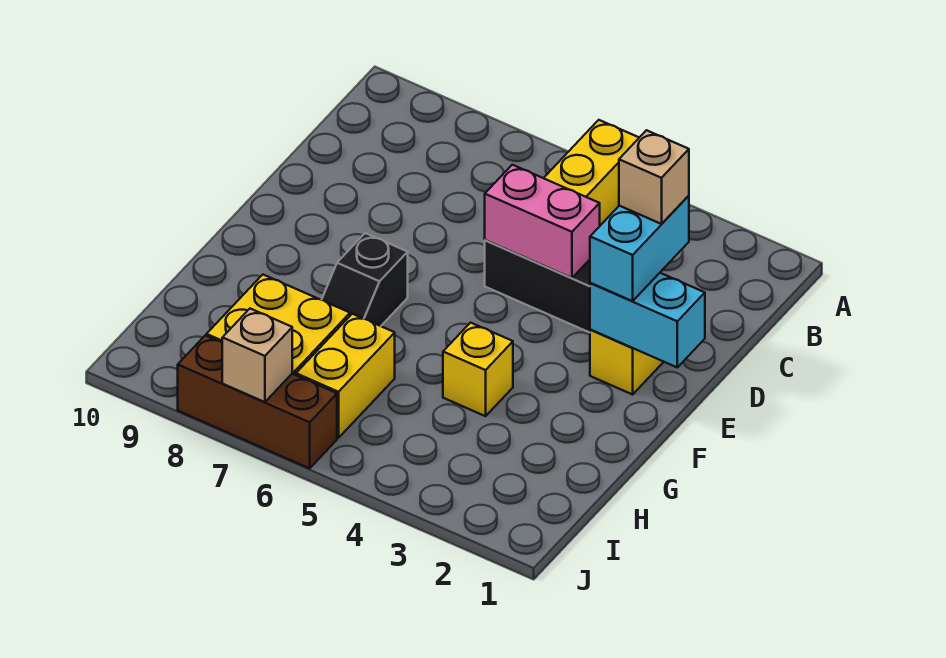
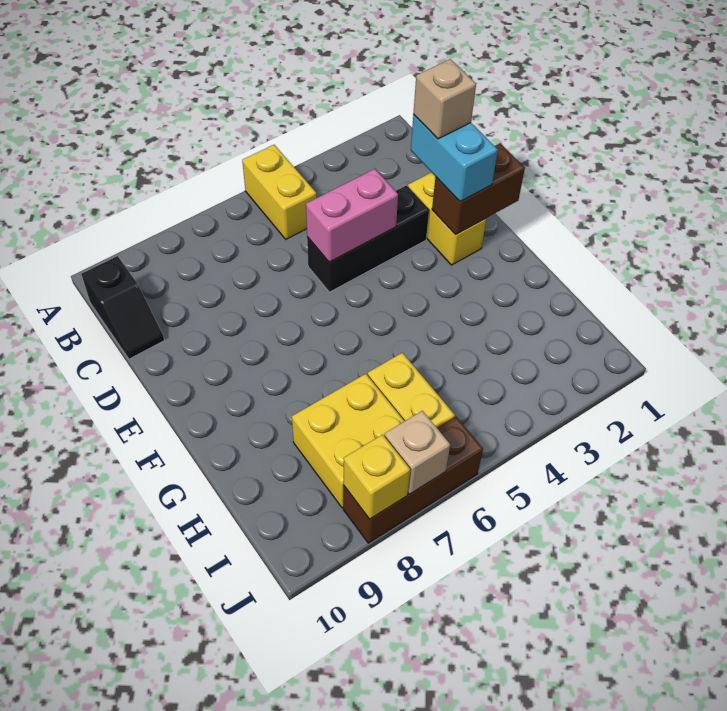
cyan brick E1:E2 level 2 -> brown brick E1:E2 level 2
black slope F7:G7 level 1 top F -> black slope B10:C10 level 1 top B
yellow brick G4 level 1 -> yellow brick J8 level 2

